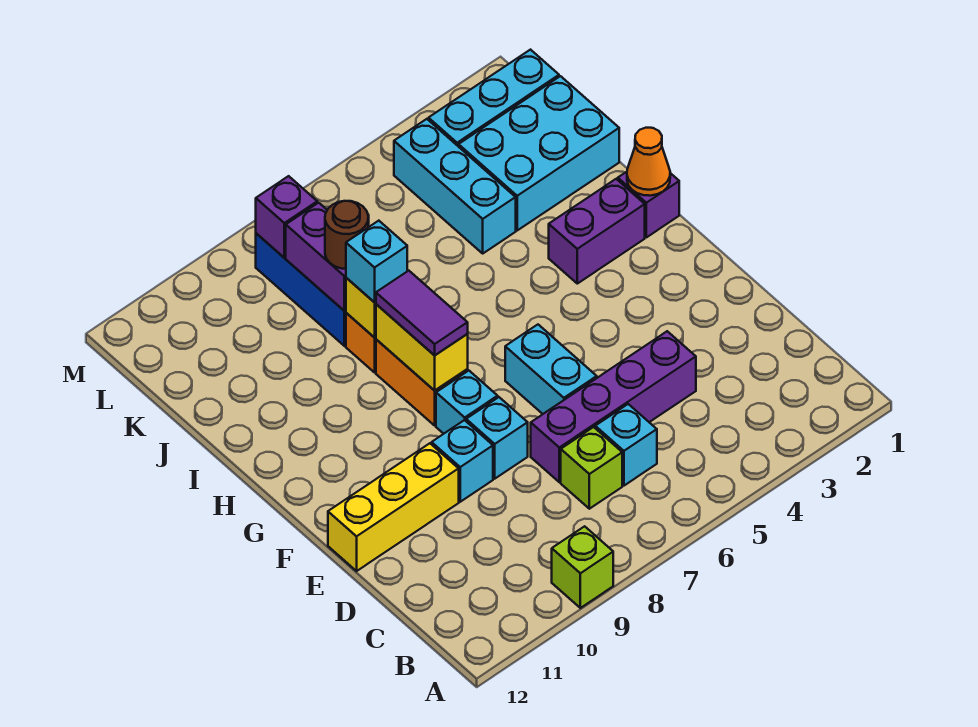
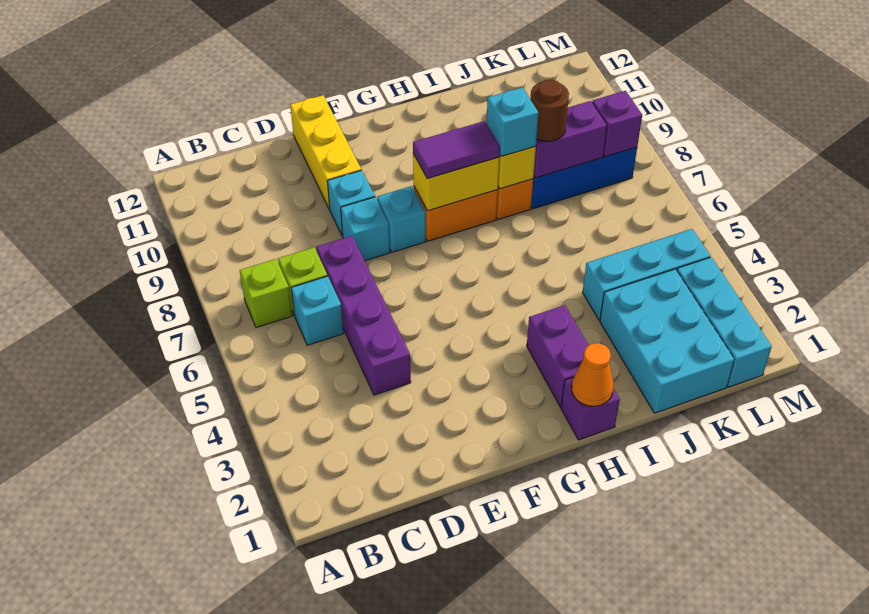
lime brick A9 level 1 -> lime brick B7 level 1
cyan brick E6:F6 level 1 -> none

